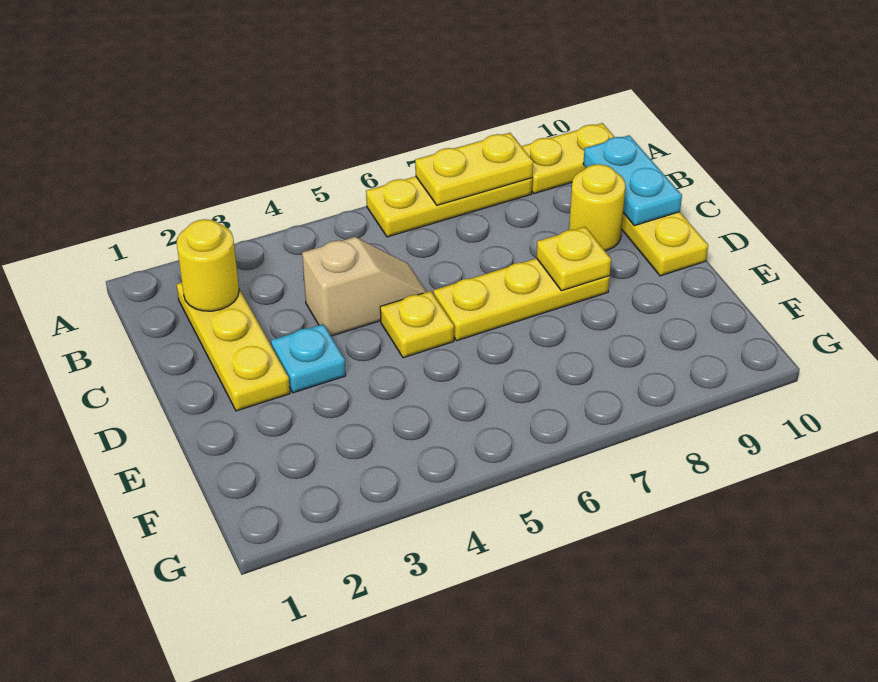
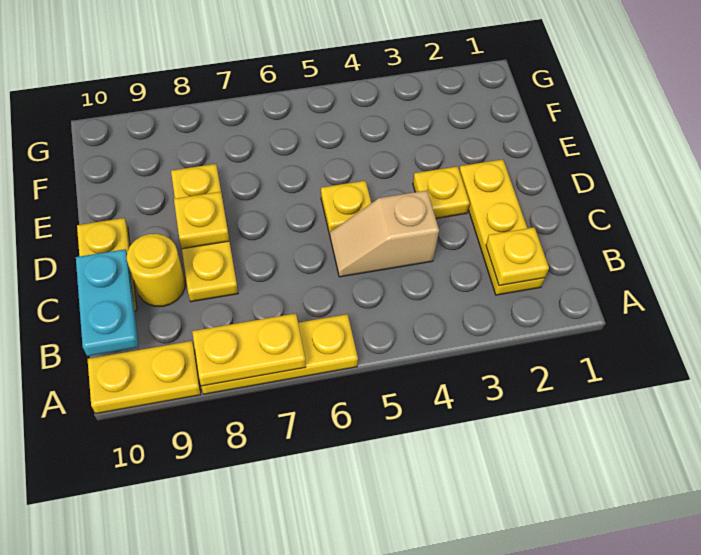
yellow round brick B2 level 2 -> yellow plate B2 level 2
cyan plate D3 level 1 -> yellow plate D3 level 1
yellow plate D6:D8 level 1 -> yellow plate C8:E8 level 1

